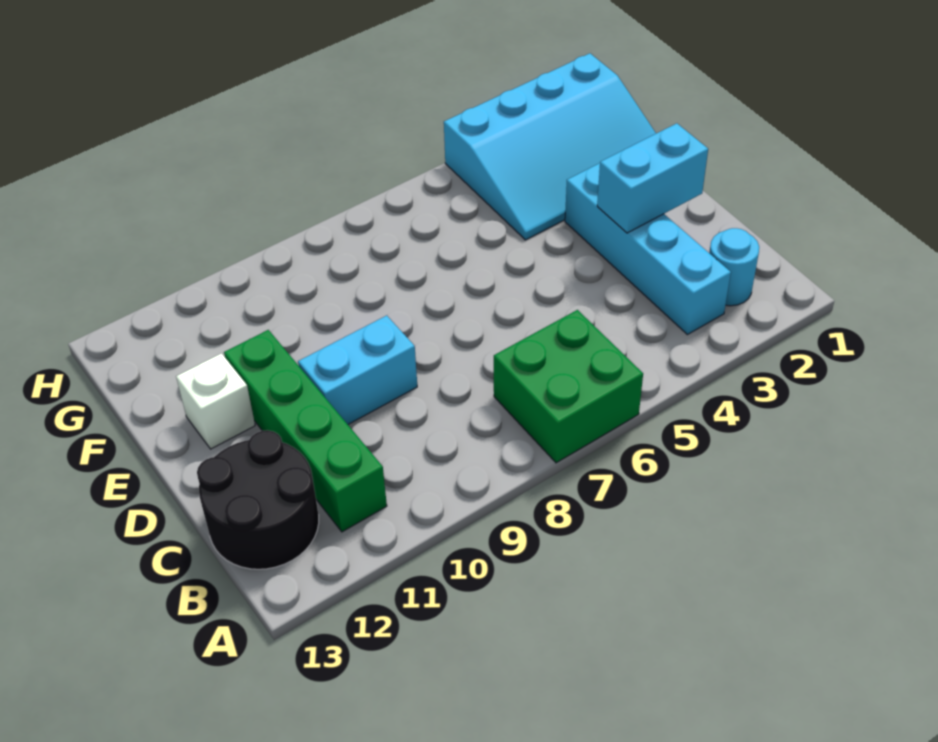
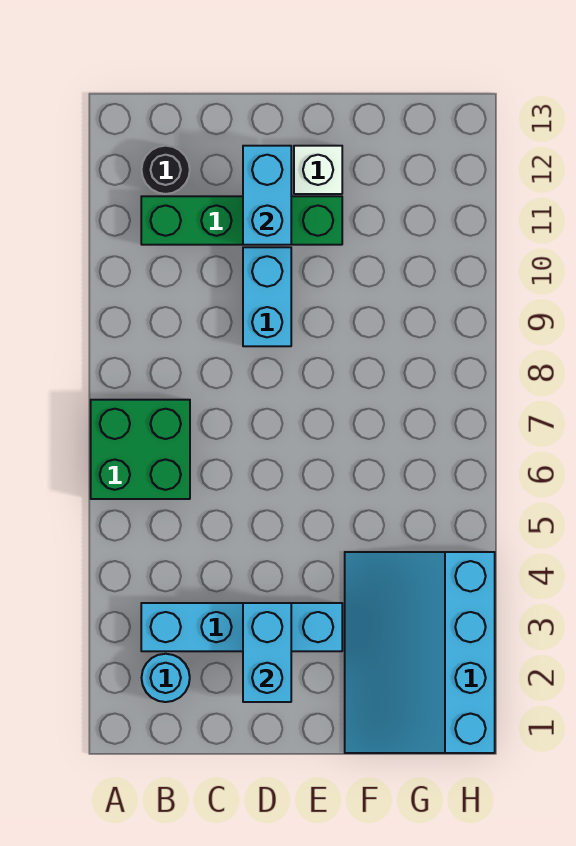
black round brick B12:C13 level 1 -> black round brick B12 level 1
none -> cyan brick D11:D12 level 2

